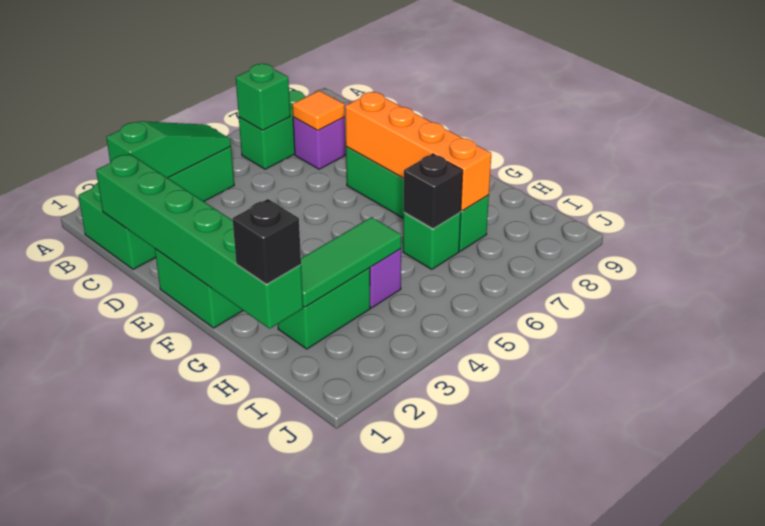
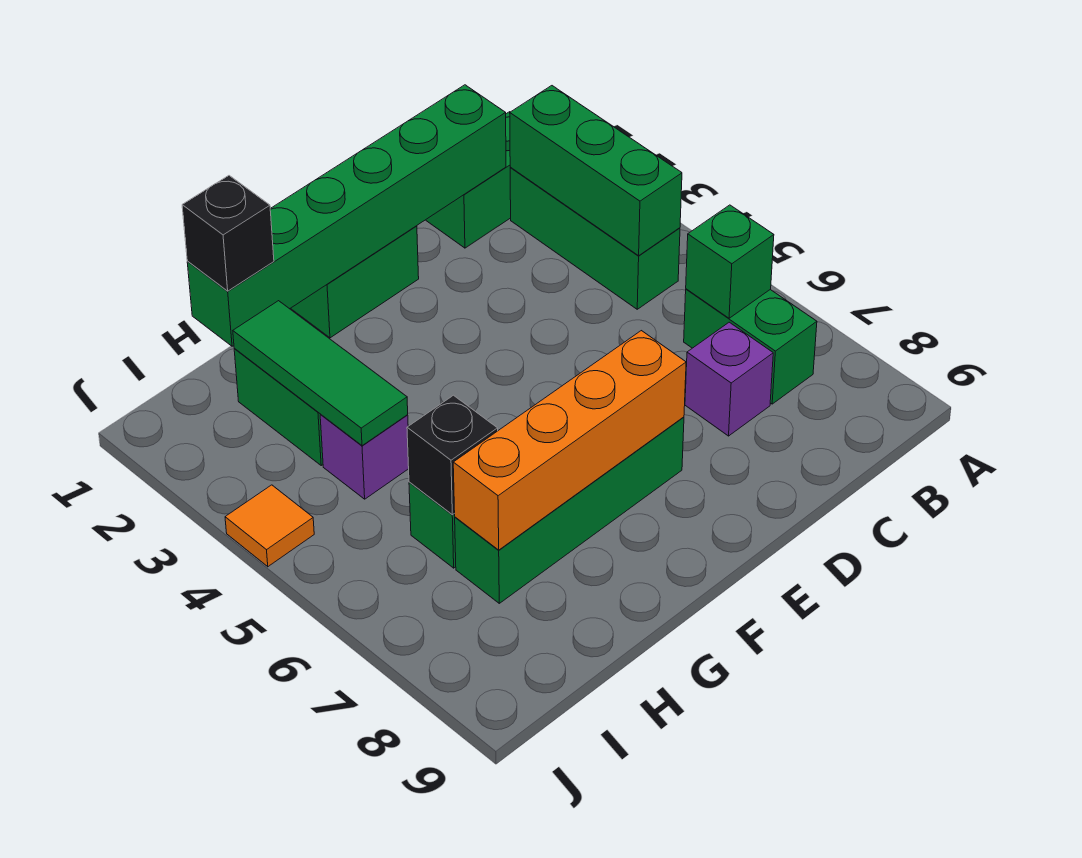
green slope B2:B4 level 2 top 2 -> green brick B2:B4 level 2
orange tile C7 level 2 -> orange tile J4 level 1

